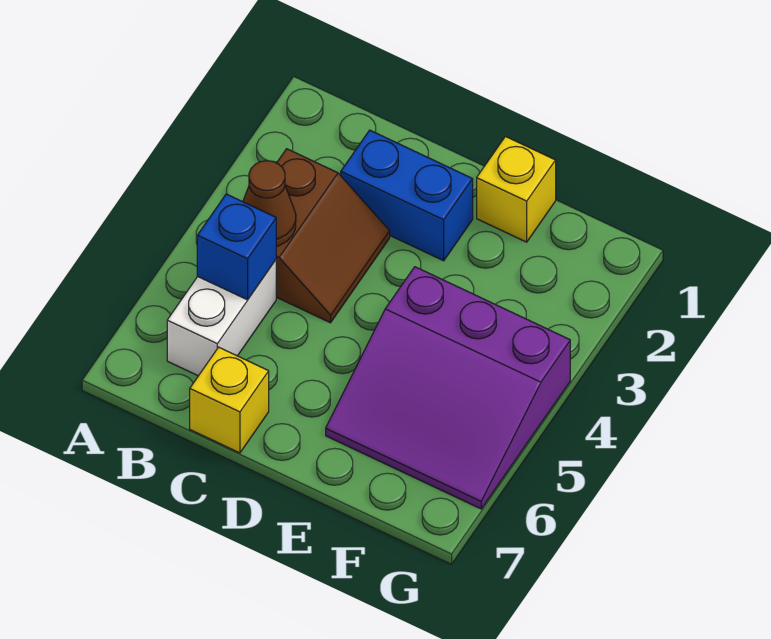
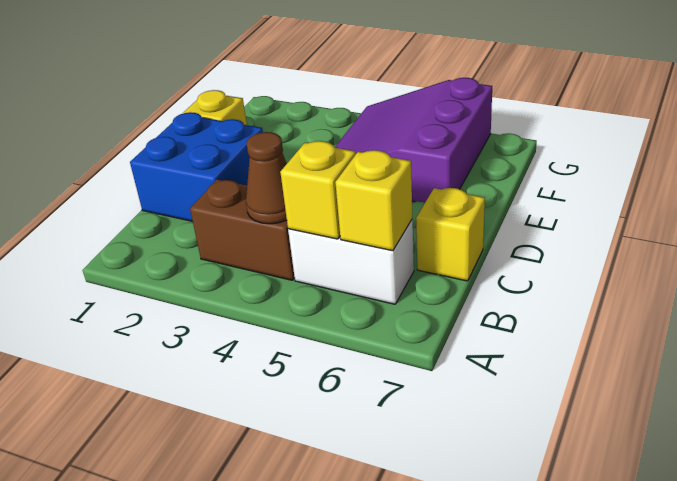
blue brick B5 level 2 -> yellow brick B5 level 2
none -> yellow brick B6 level 2
blue brick C2:D2 level 1 -> blue brick C1:D2 level 1
purple slope E4:G6 level 1 top 4 -> purple slope E4:G6 level 1 top 6

